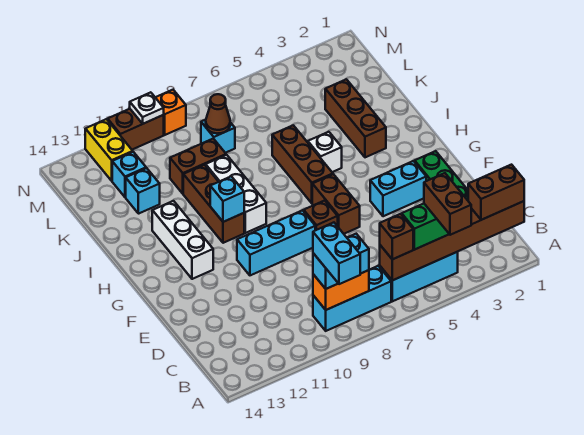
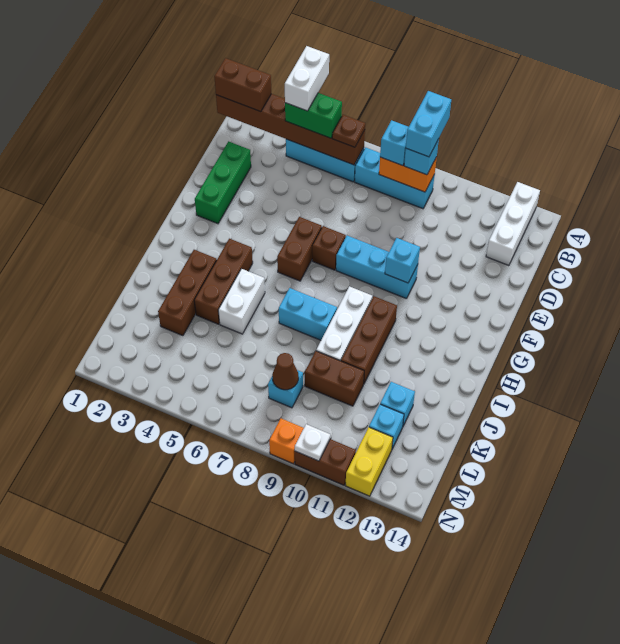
brown brick A4:B4 level 4 -> white brick A4:B4 level 4
brown brick B6 level 3 -> brown plate B6 level 3
cyan brick F3:F4 level 1 -> cyan brick I7:I8 level 1
white brick G12:I12 level 1 -> white brick A13:C13 level 1
brown brick H6:J6 level 1 -> brown brick H4:J4 level 1
cyan brick H10 level 2 -> cyan brick F10 level 2
white brick I5 level 1 -> white brick I5:J5 level 1

